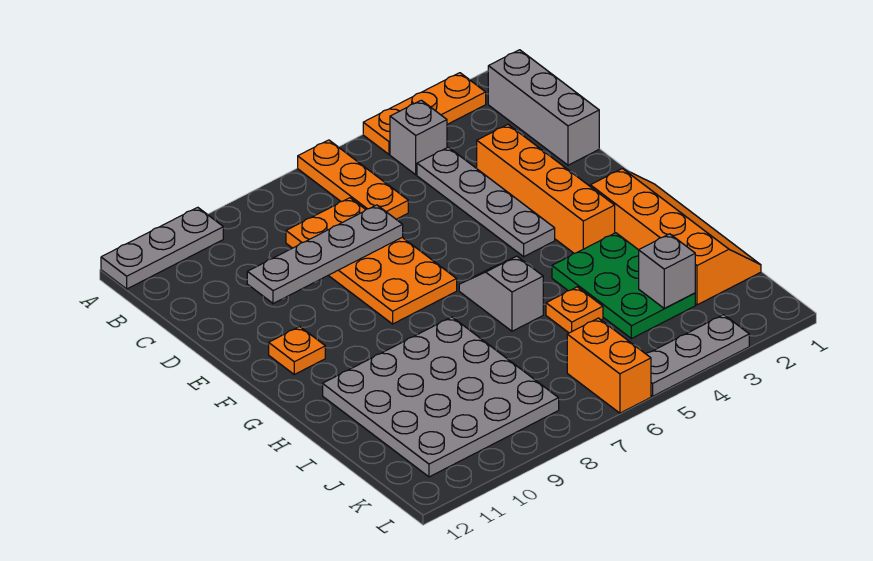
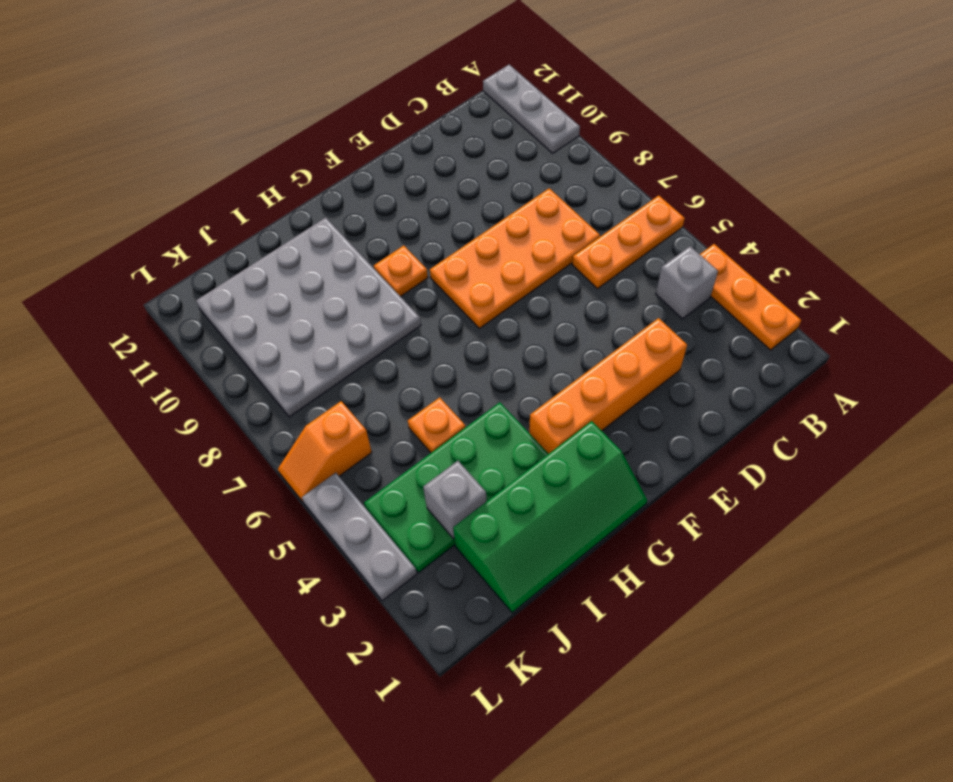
grey brick B1:D1 level 1 -> none
grey plate C4:F4 level 1 -> none
grey plate D7:D10 level 2 -> none
orange plate F11 level 1 -> orange plate G9 level 1
orange slope G1:J2 level 1 top 2 -> green slope G1:J2 level 1 top 2
grey slope G6:H6 level 1 top H -> none
green plate H3:J4 level 1 -> green plate H3:K4 level 1
orange brick K6:L6 level 1 -> orange slope K6:L6 level 1 top K

